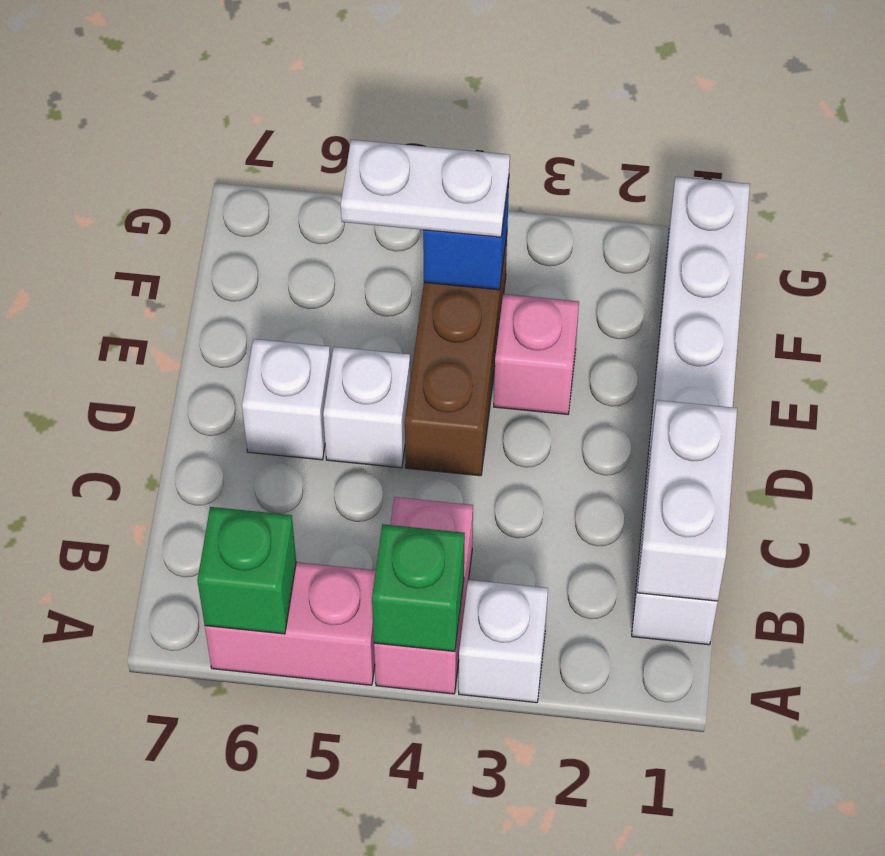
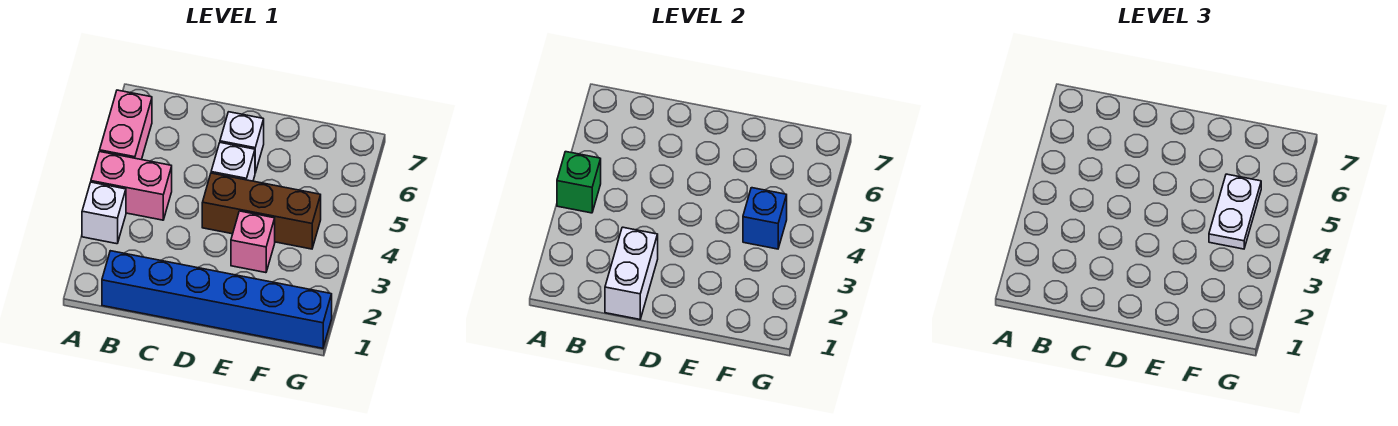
green brick A6 level 2 -> none
white brick B1:G1 level 1 -> blue brick B1:G1 level 1
white brick B1:C1 level 2 -> white brick C1:C2 level 2

